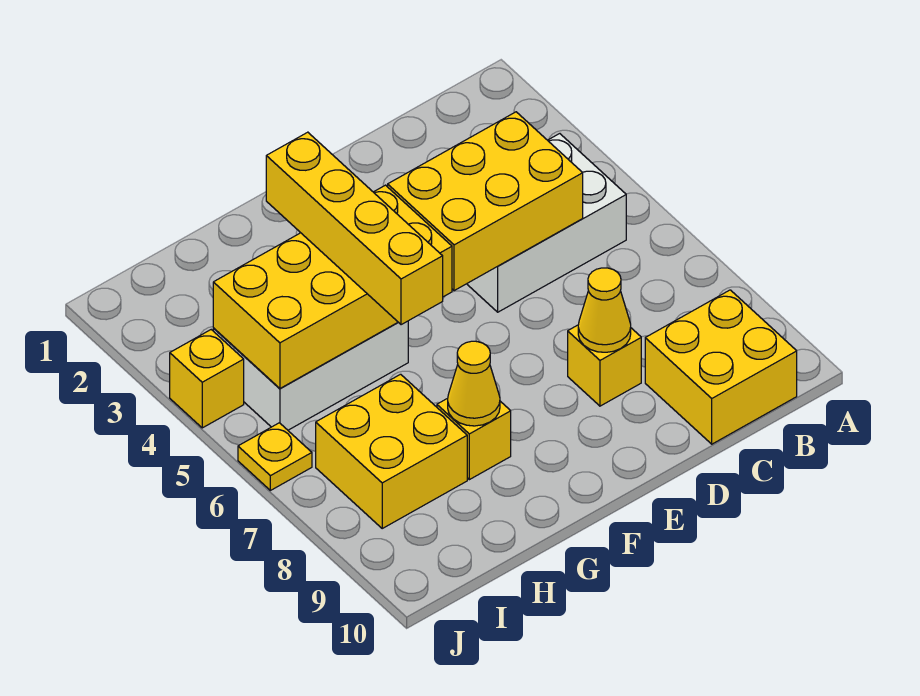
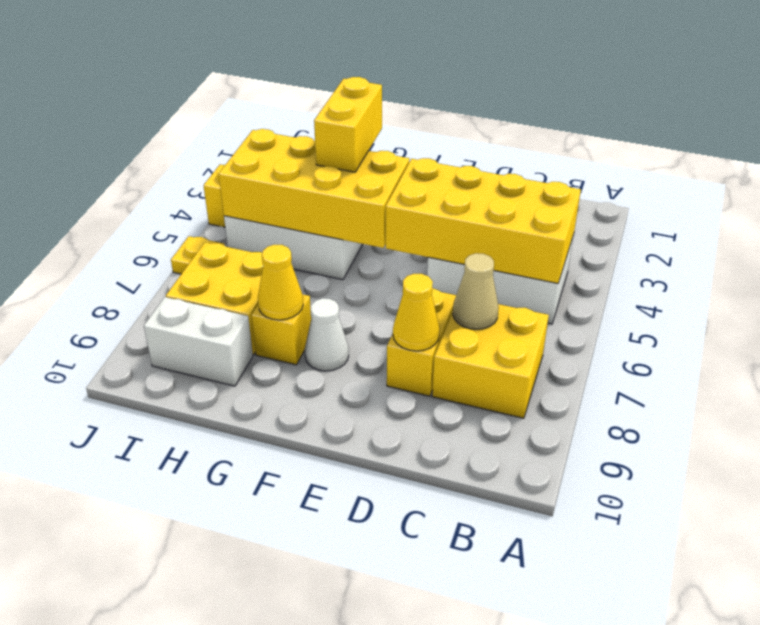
yellow brick B9:C10 level 1 -> yellow brick B7:C8 level 1
yellow brick C4:E5 level 2 -> yellow brick B4:E5 level 2
none -> tan cone C7 level 2
yellow brick D8 level 1 -> yellow brick D7:D8 level 1
none -> white cone F8 level 1
yellow brick G3:G6 level 3 -> yellow brick G3:G4 level 3
none -> white brick H9:I9 level 1

